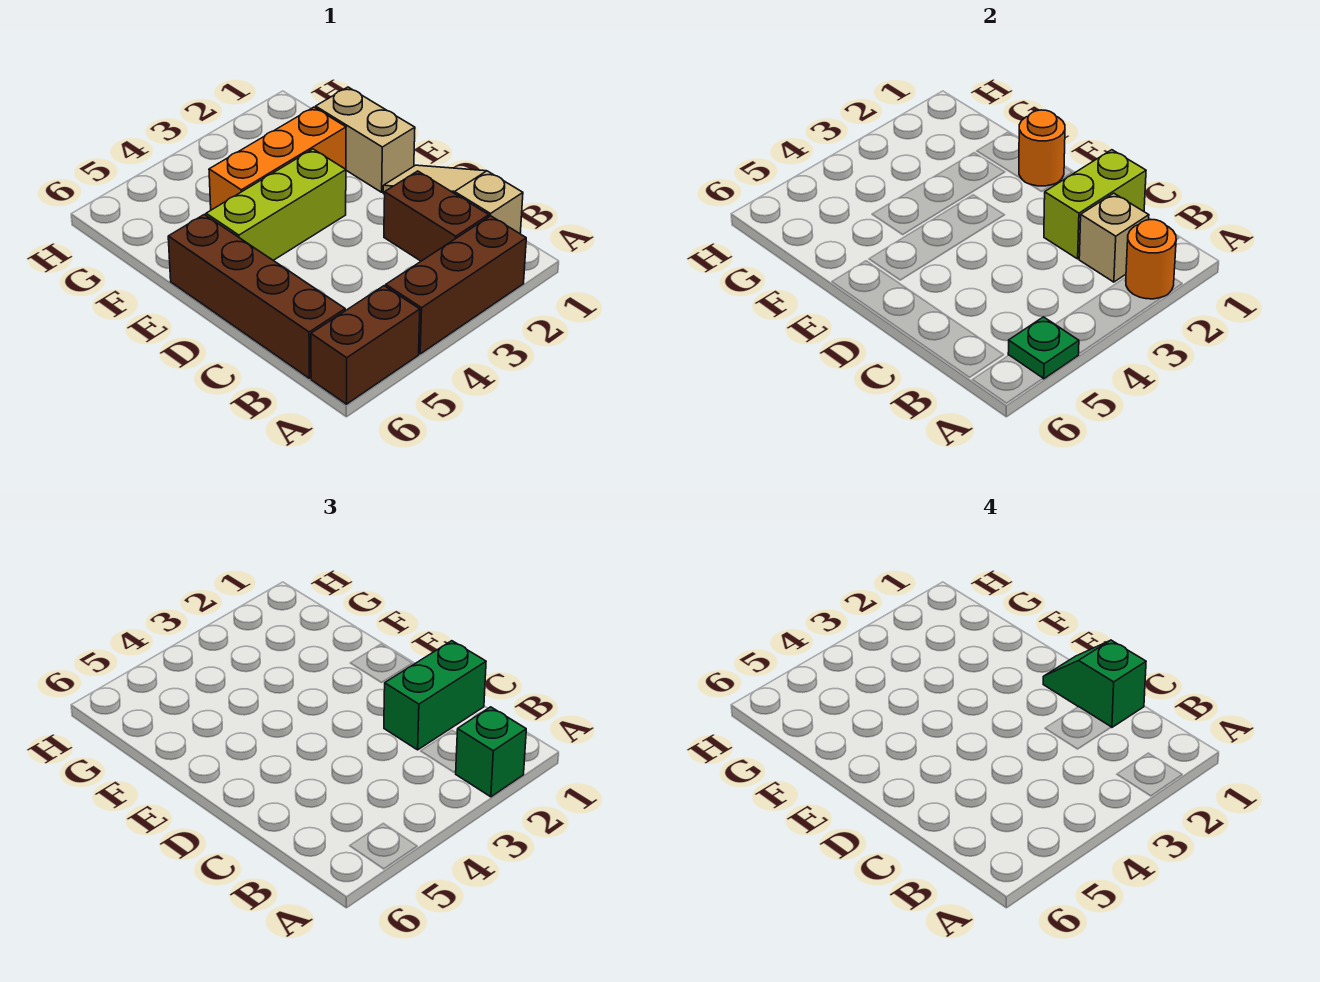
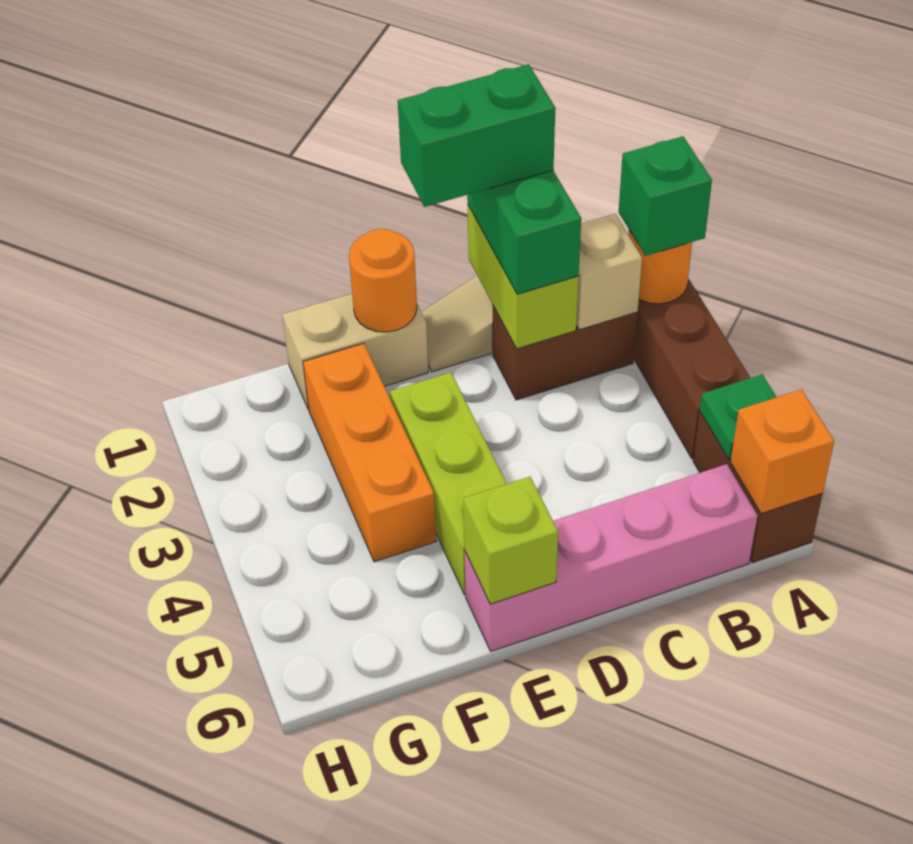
none -> orange brick A6 level 2
brown brick B6:E6 level 1 -> pink brick B6:E6 level 1
green slope C1:D1 level 4 top C -> green brick C1:D1 level 4
none -> lime brick E6 level 2

